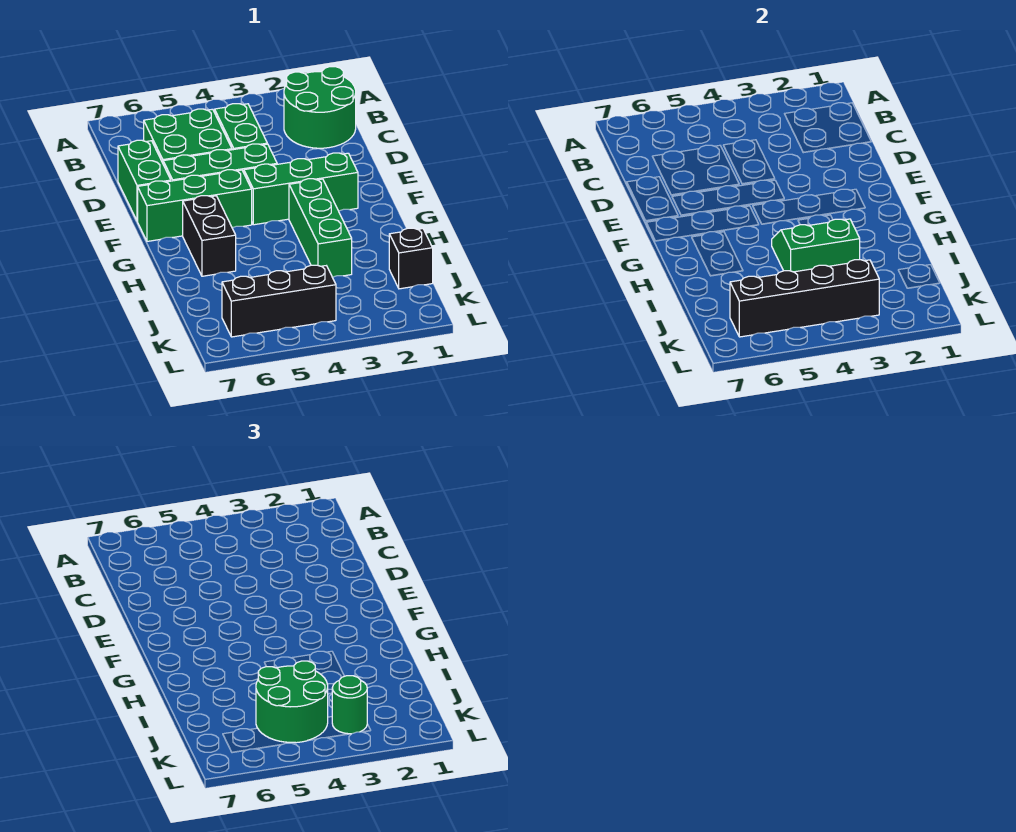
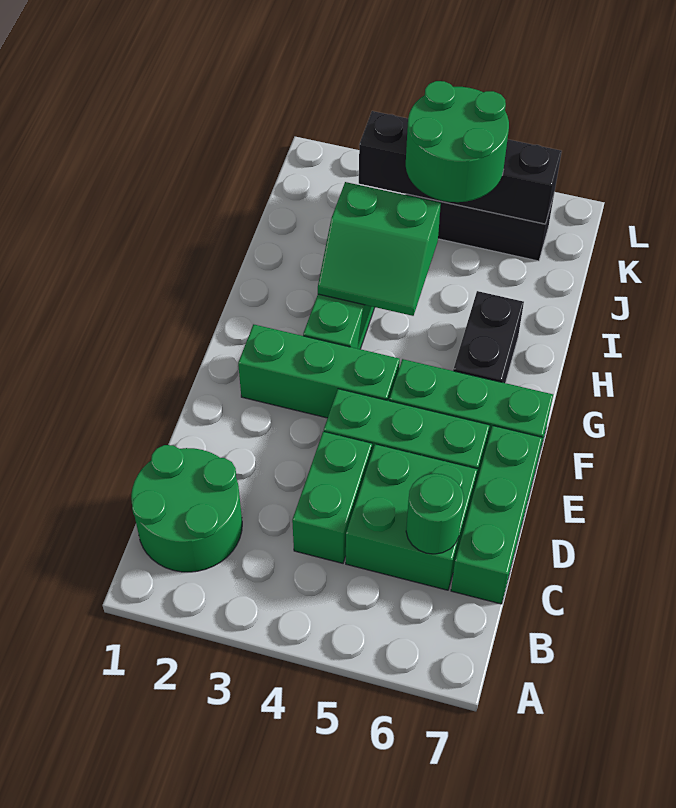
green brick D7:E7 level 1 -> green brick C7:E7 level 1
black brick J1 level 1 -> none
green round brick K3 level 3 -> green round brick C6 level 2

